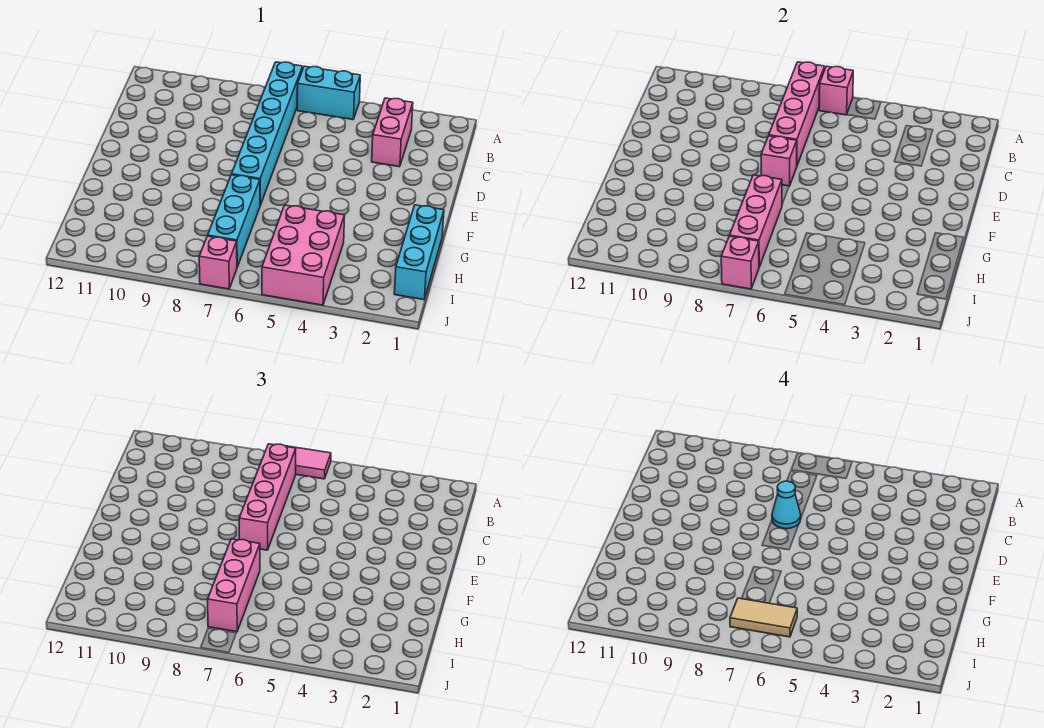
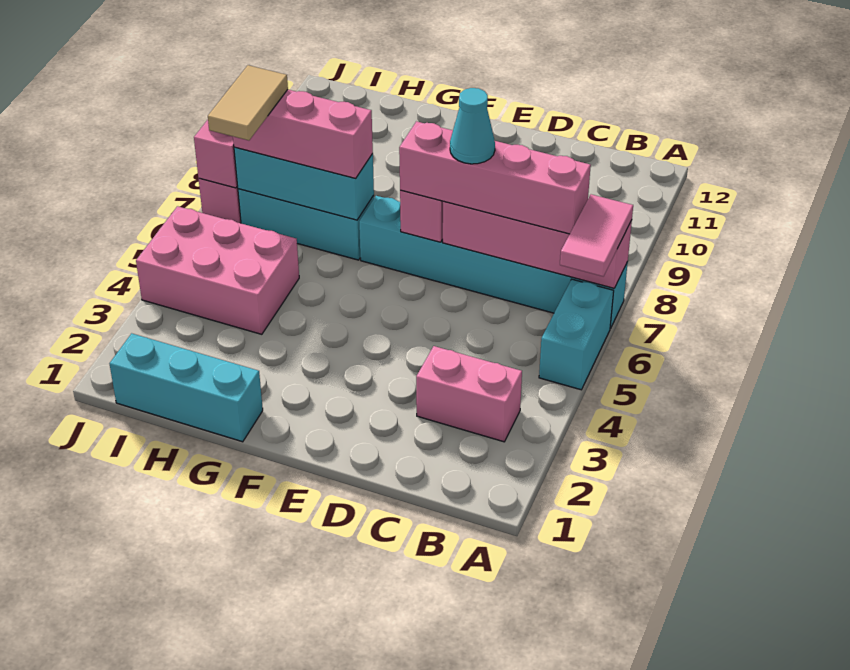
pink brick A6 level 2 -> none
pink brick G7:I7 level 2 -> cyan brick G7:I7 level 2

